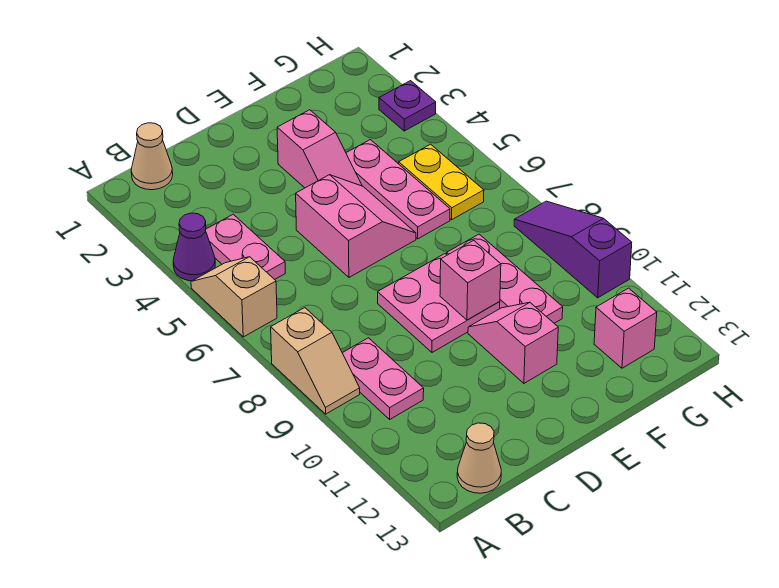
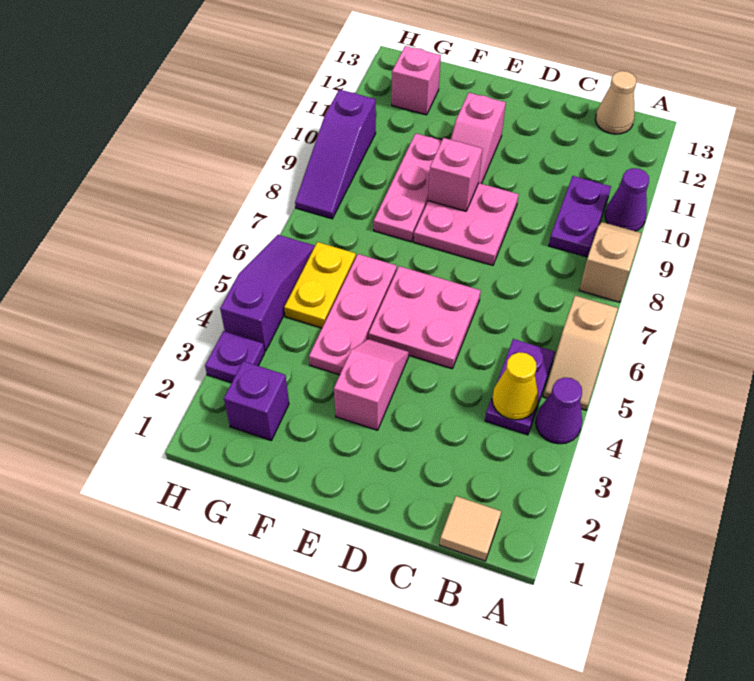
none -> purple cone A10 level 1
tan cone B1 level 1 -> tan tile B1 level 1
pink plate B4:B5 level 1 -> purple plate B4:B5 level 1
none -> yellow cone B4 level 2
pink plate B9:B10 level 1 -> purple plate B9:B10 level 1
pink slope D5:E6 level 1 top D -> pink plate D5:E6 level 1
none -> purple brick G2 level 1
none -> purple slope H4:H6 level 1 top 4

